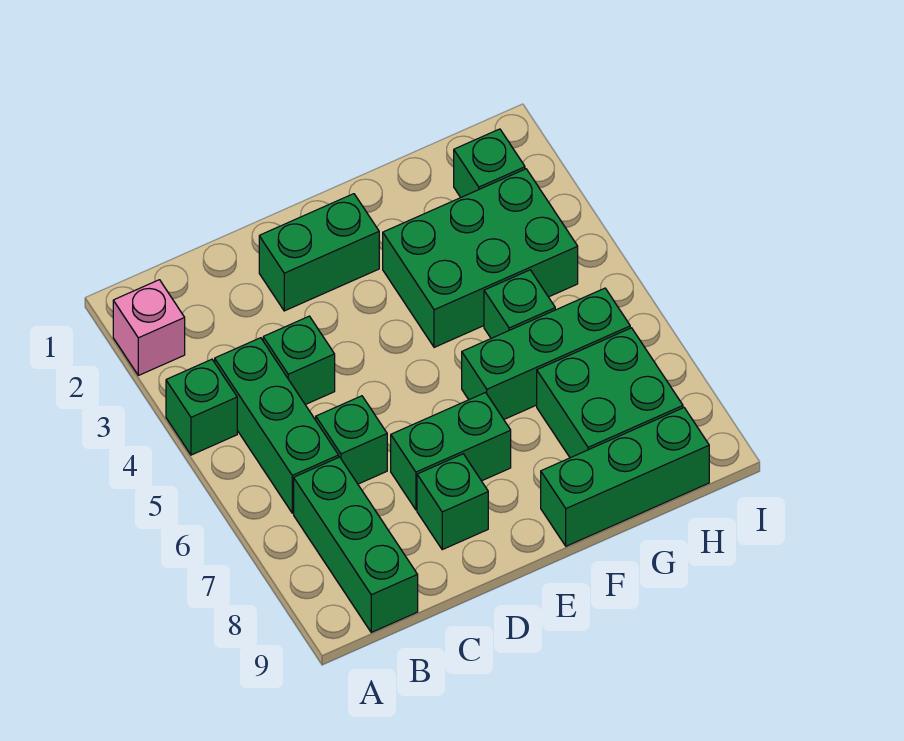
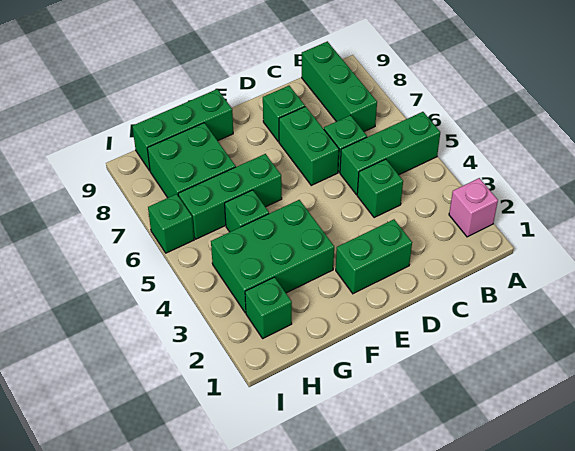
green brick A4 level 1 -> green brick I6 level 1
green brick B4:B6 level 1 -> green brick A5:C5 level 1
green brick D7:E7 level 1 -> green brick D6:D7 level 1

